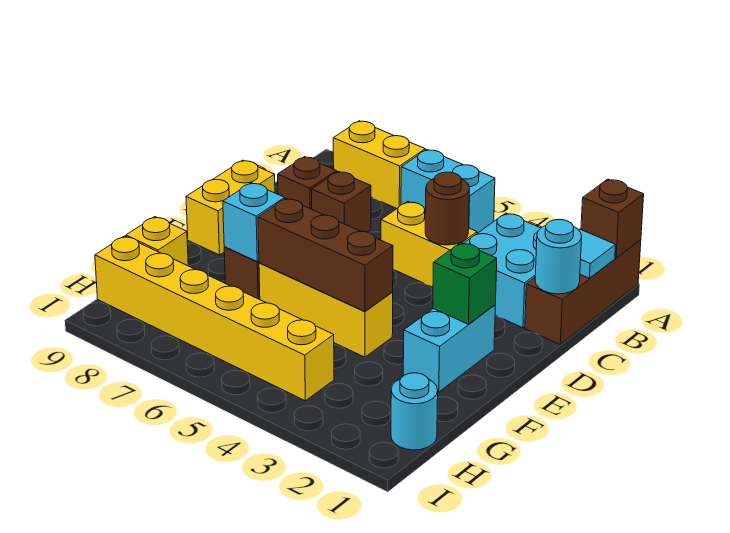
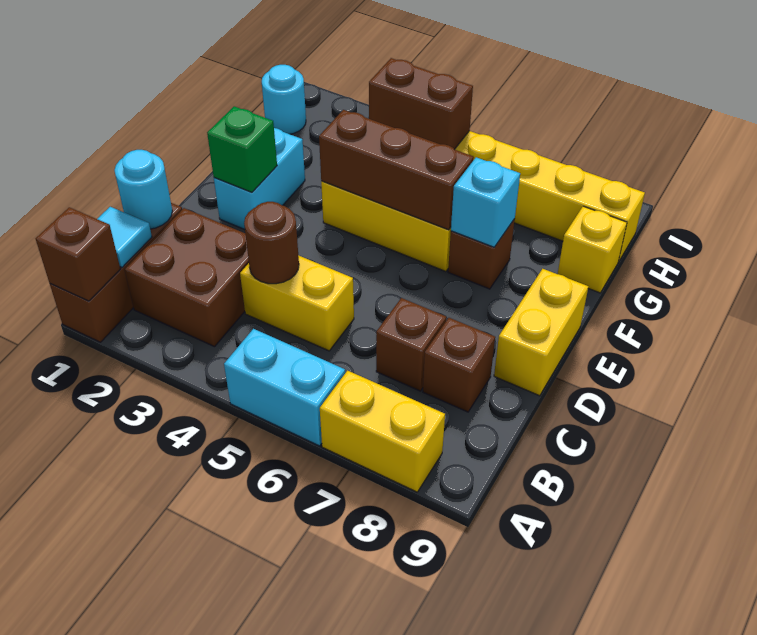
cyan brick B2:C3 level 1 -> brown brick B2:C3 level 1
none -> brown brick H4:H5 level 2

